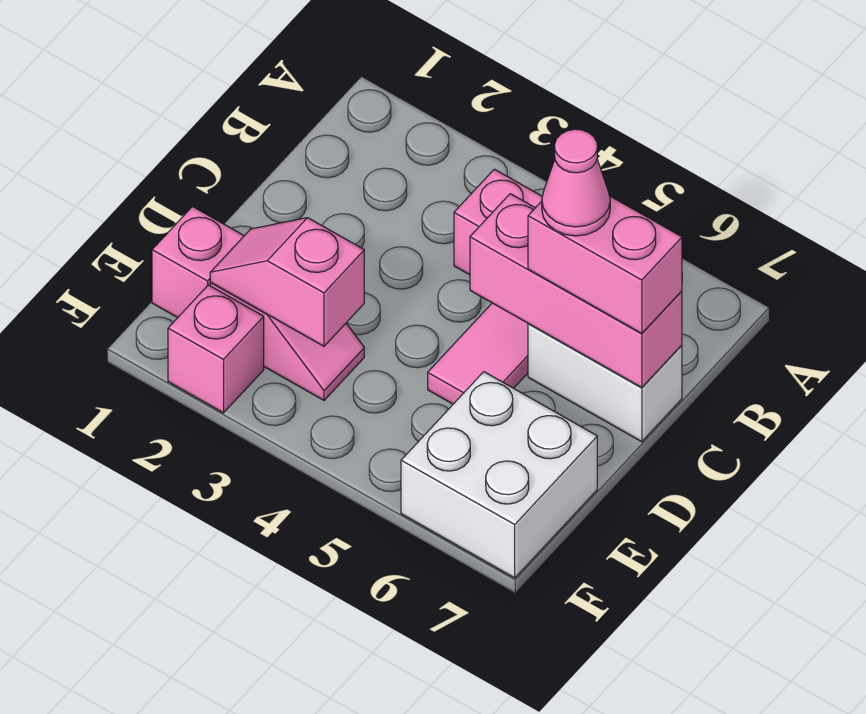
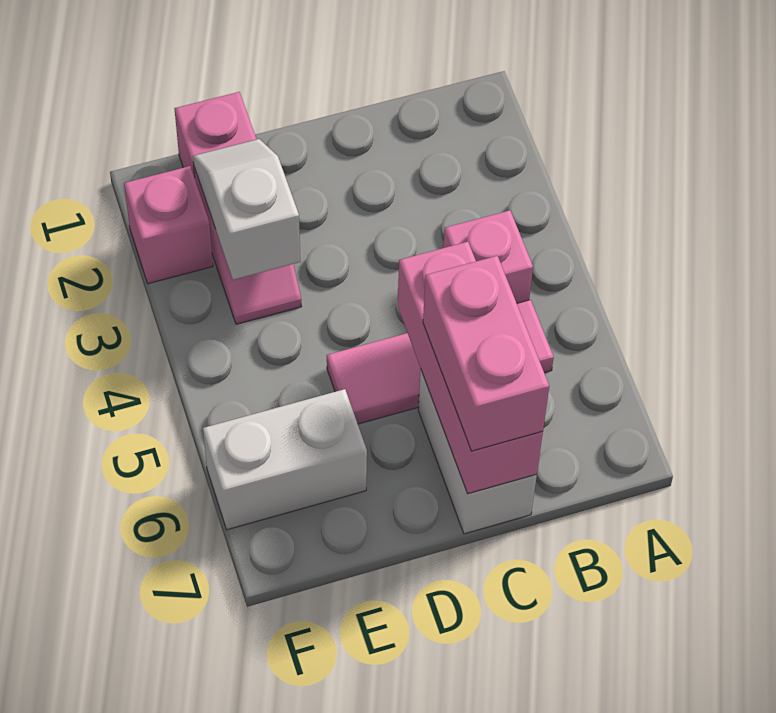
pink cone C6 level 4 -> none
pink slope E2:E3 level 2 top 3 -> white slope E2:E3 level 2 top 3
white brick E6:F7 level 1 -> white brick E6:F6 level 1

